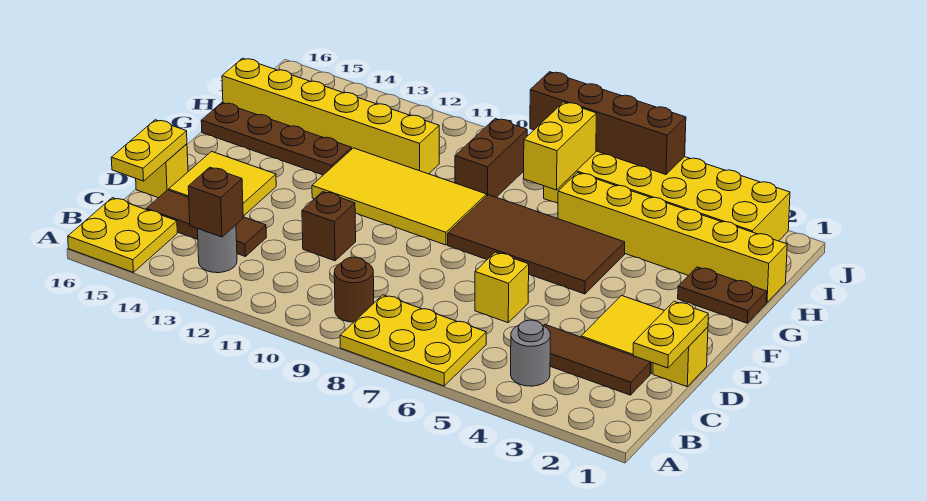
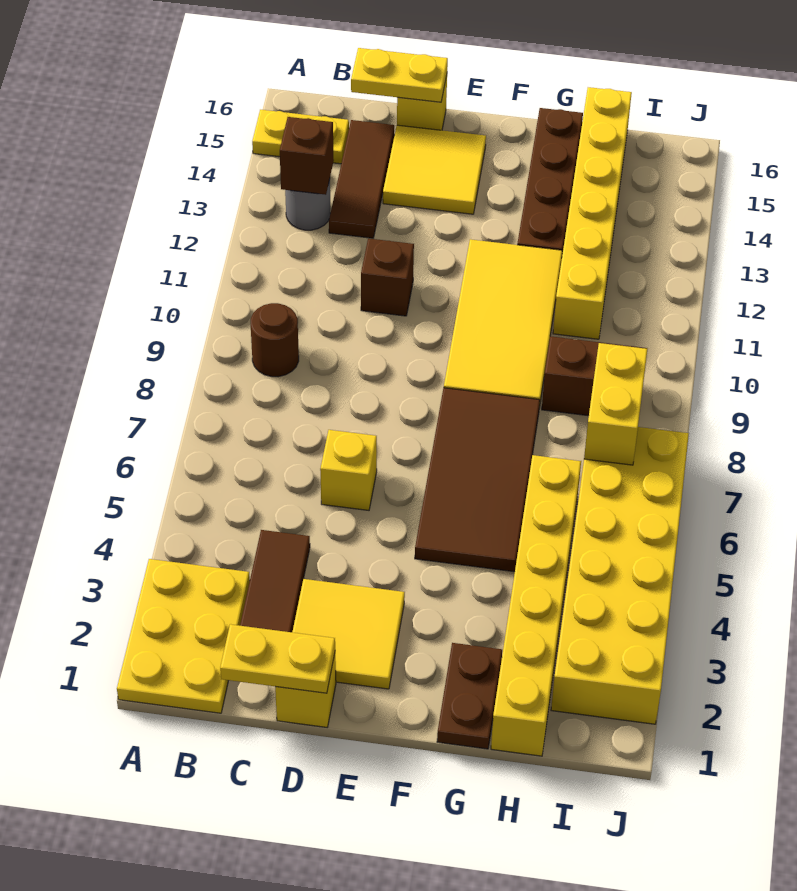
yellow plate A6:B8 level 1 -> yellow plate A1:B3 level 1
yellow plate A15:B16 level 1 -> yellow plate A15:B15 level 1
grey round brick B4 level 1 -> none
yellow brick H7:I7 level 2 -> yellow brick I7:I8 level 2
brown brick J5:J8 level 2 -> none

